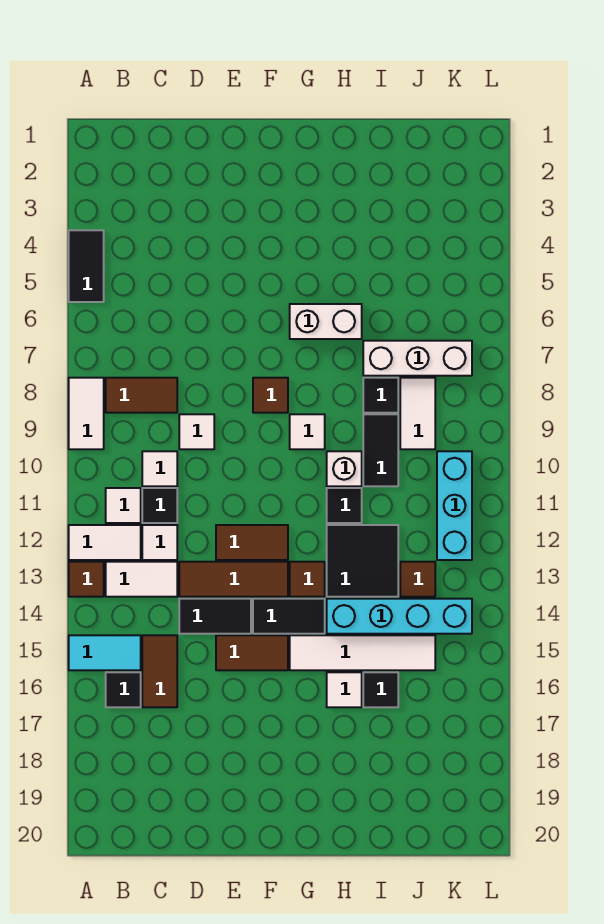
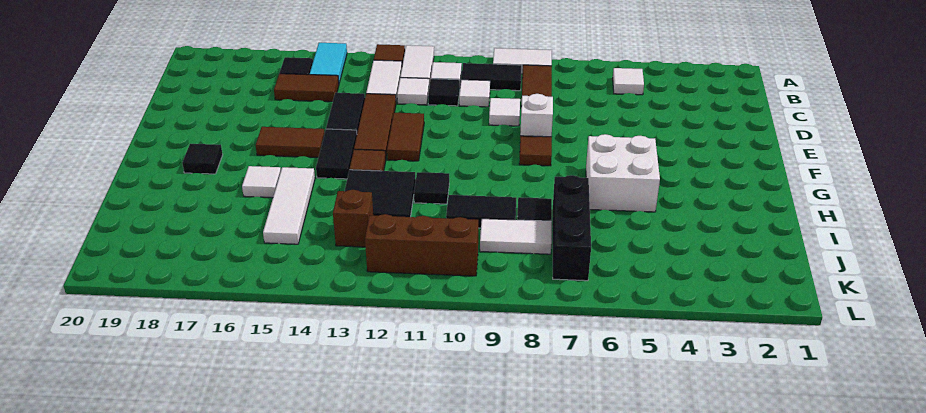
black tile A4:A5 level 1 -> black tile B9:B10 level 1
brown tile E15:F15 level 1 -> brown tile F15:F16 level 1
white brick G6:H6 level 1 -> white brick G5:H6 level 1
white tile G9 level 1 -> white tile B5 level 1
white tile G15:J15 level 1 -> white tile H15:J15 level 1
white brick H10 level 1 -> white brick E8 level 1
cyan brick H14:K14 level 1 -> none
white brick I7:K7 level 1 -> black brick I7:K7 level 1
black tile I16 level 1 -> black tile G18 level 1
brown tile J13 level 1 -> brown brick J13 level 1
cyan brick K10:K12 level 1 -> brown brick K10:K12 level 1

